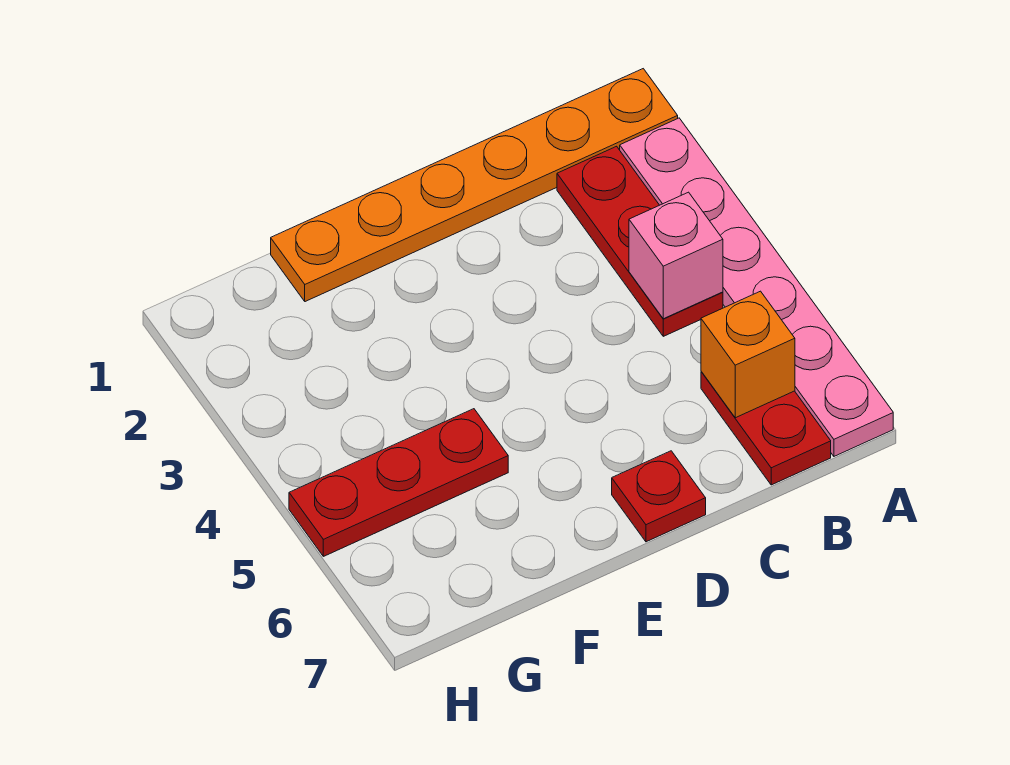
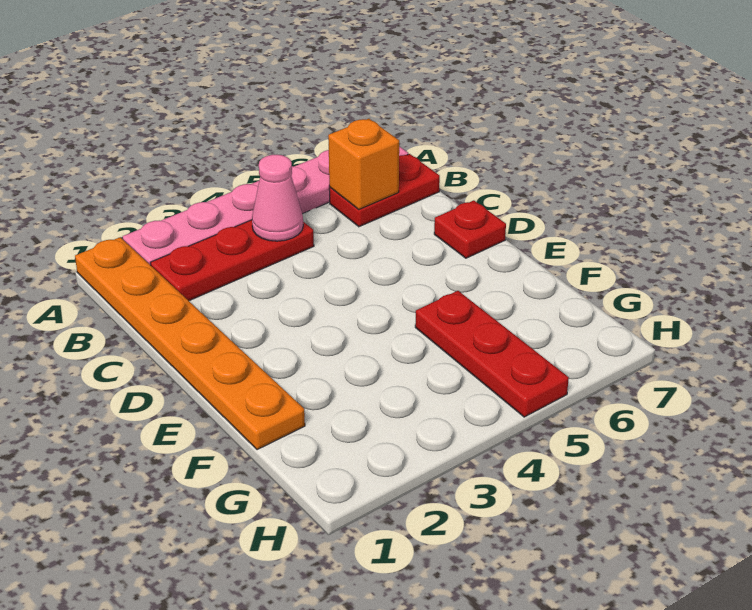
pink brick B4 level 2 -> pink cone B4 level 2

